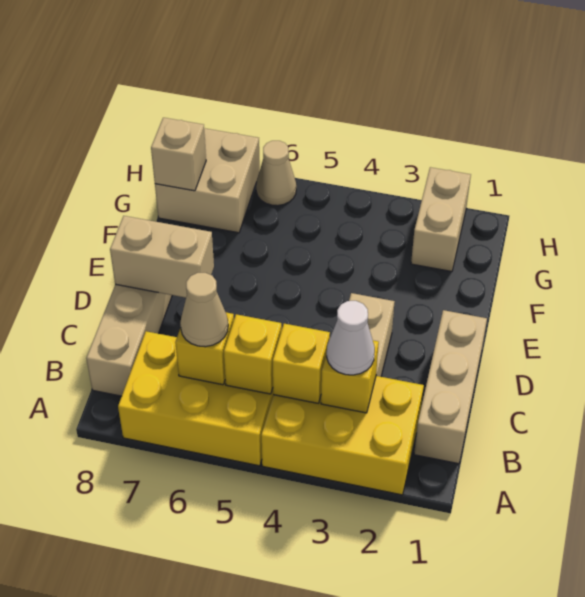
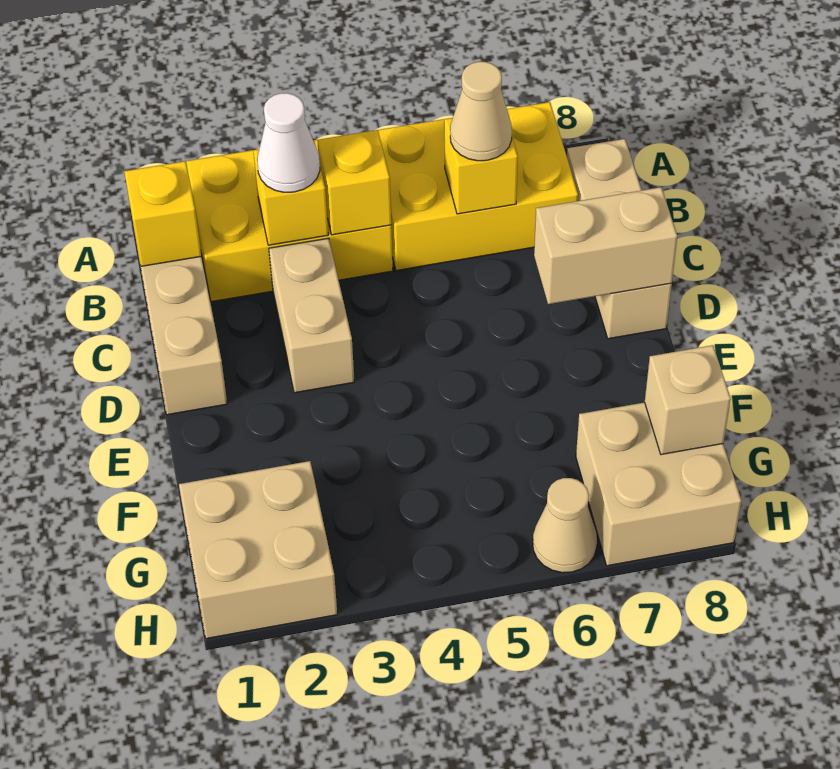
yellow brick B5 level 2 -> yellow brick B1 level 2
tan brick G2:H2 level 1 -> tan brick G1:H2 level 1

